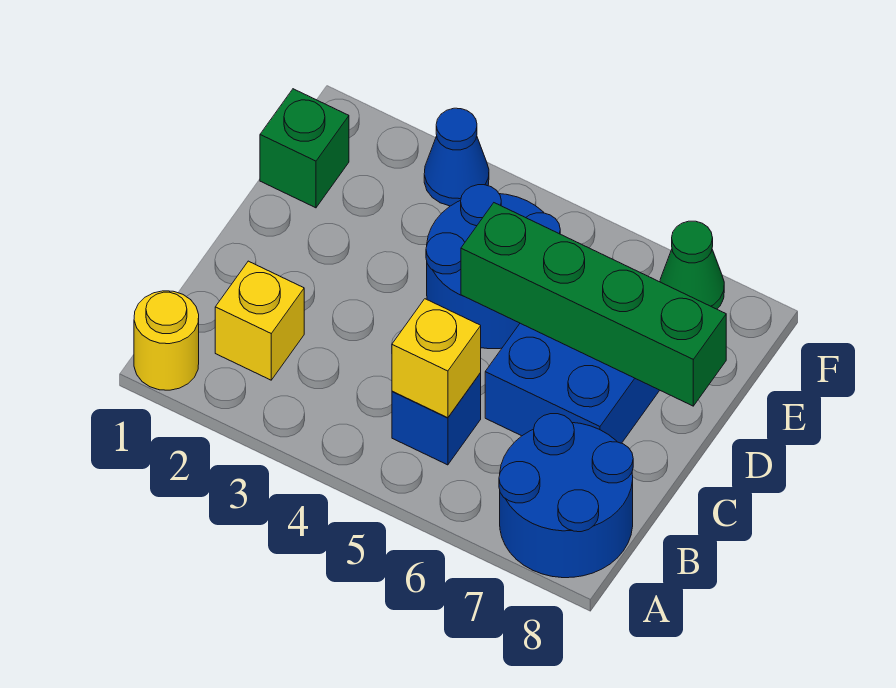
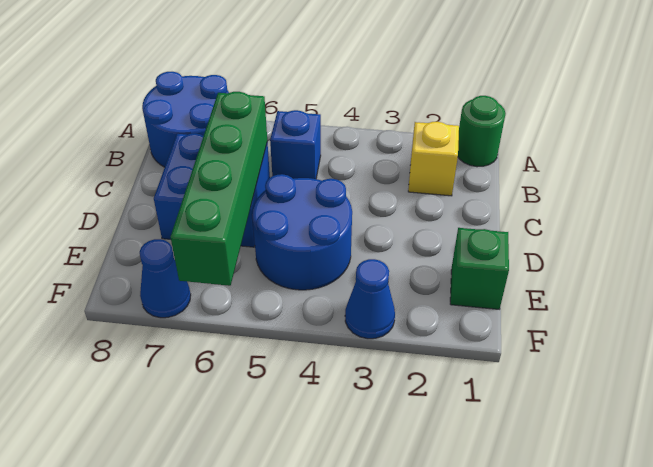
yellow round brick A1 level 1 -> green round brick A1 level 1
yellow brick B5 level 2 -> none
green brick D5:D8 level 2 -> green brick C6:F6 level 2
green cone F7 level 1 -> blue cone F7 level 1

